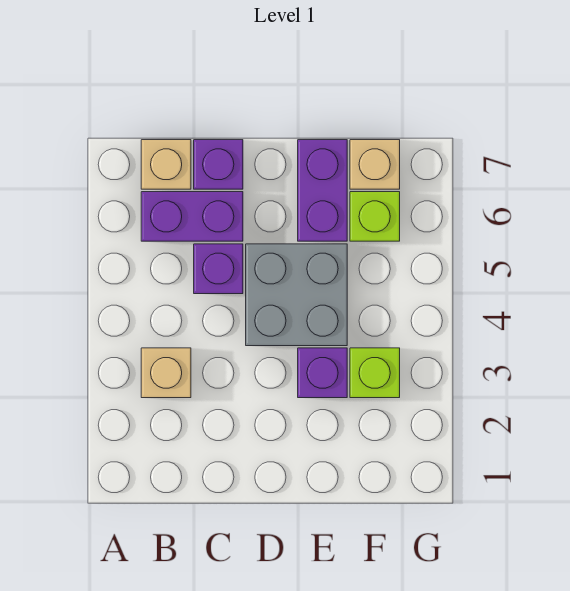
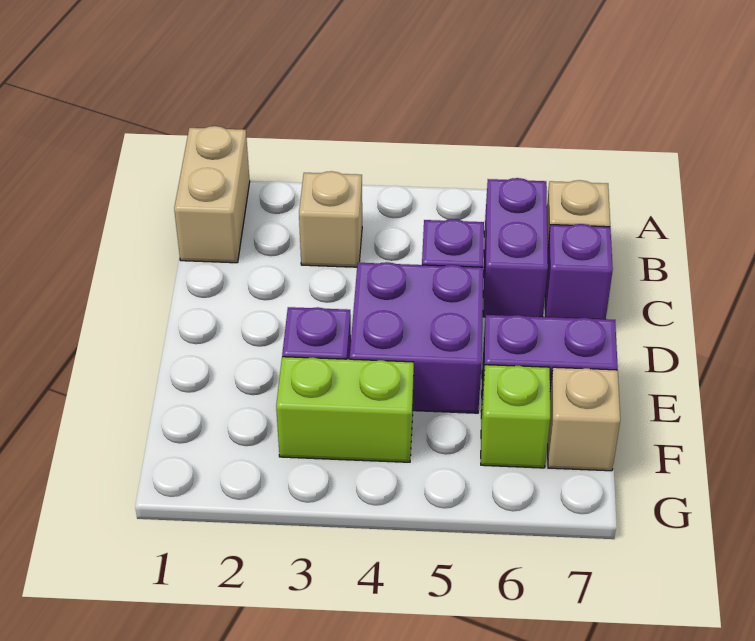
none -> tan brick A1:B1 level 1
grey brick D4:E5 level 1 -> purple brick D4:E5 level 1
lime brick F3 level 1 -> lime brick F3:F4 level 1

